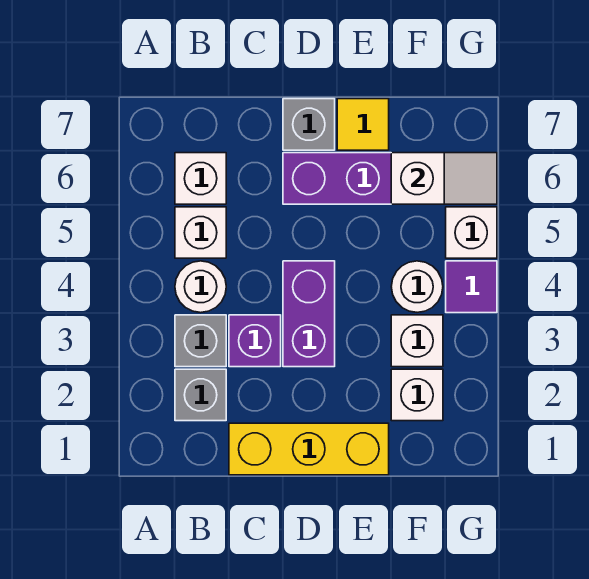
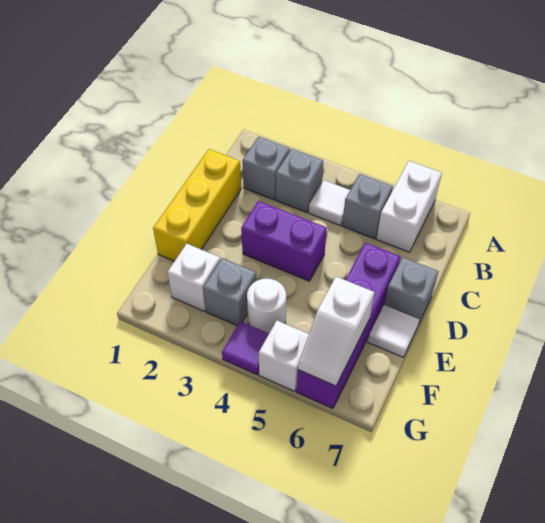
white round brick B4 level 1 -> white tile B4 level 1
white brick B5 level 1 -> grey brick B5 level 1
white brick B6 level 1 -> white brick A6:B6 level 1
purple brick C3 level 1 -> none
yellow tile E7 level 1 -> white tile E7 level 1
white brick F3 level 1 -> grey brick F3 level 1

